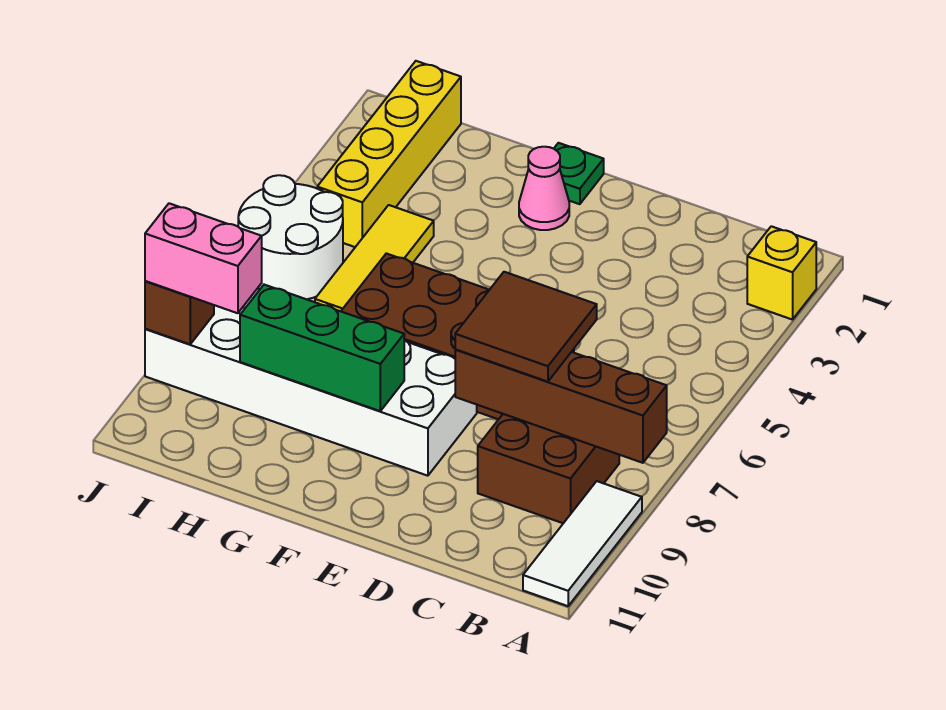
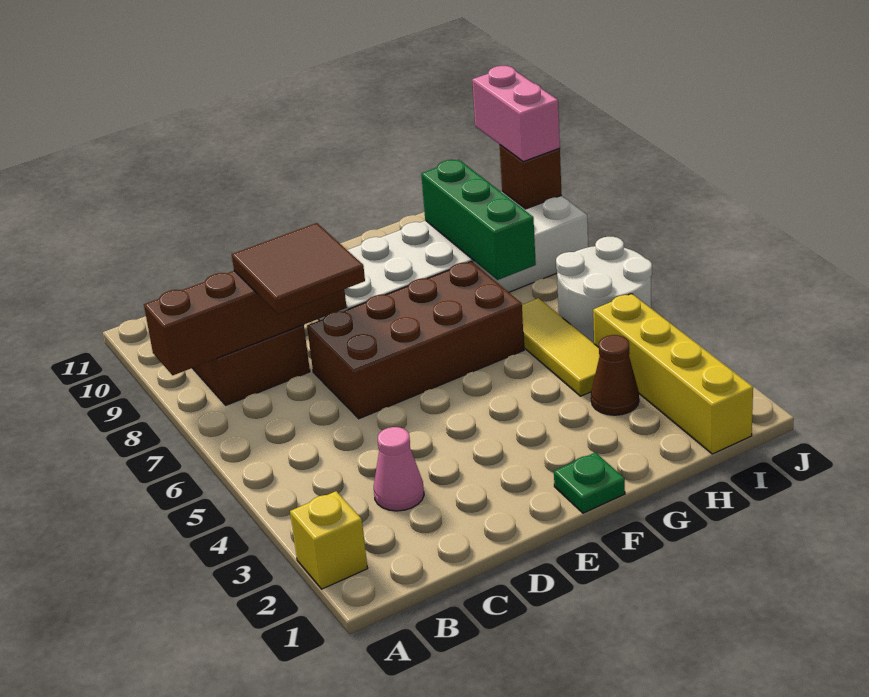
white tile A9:A11 level 1 -> none
pink cone F2 level 1 -> pink cone C3 level 1
green brick F9:H9 level 2 -> green brick H7:H9 level 2
none -> brown cone H3 level 1
pink brick I9:J9 level 3 -> pink brick J9:J10 level 3

